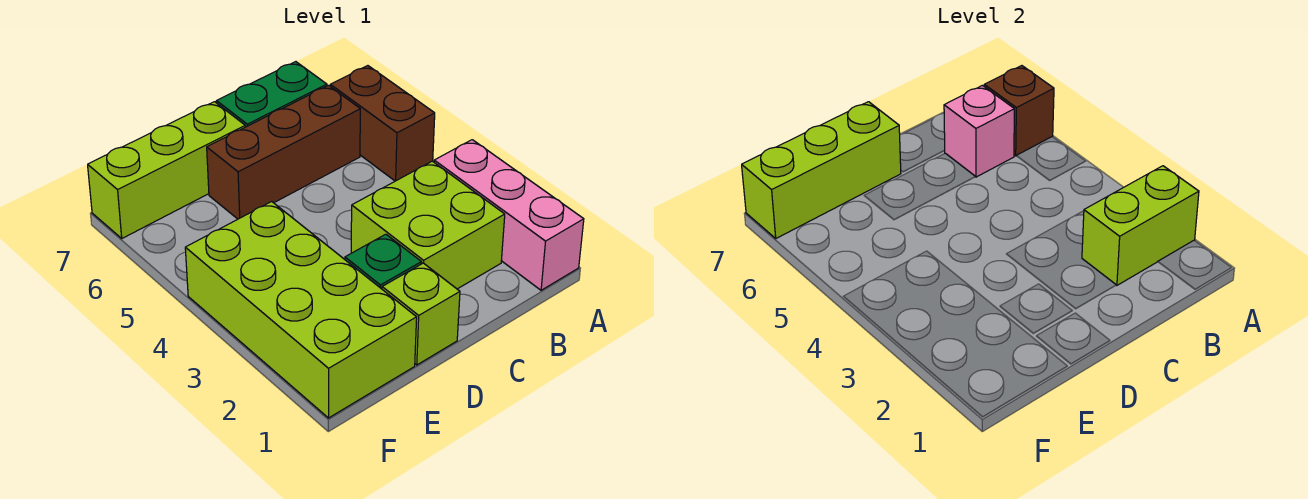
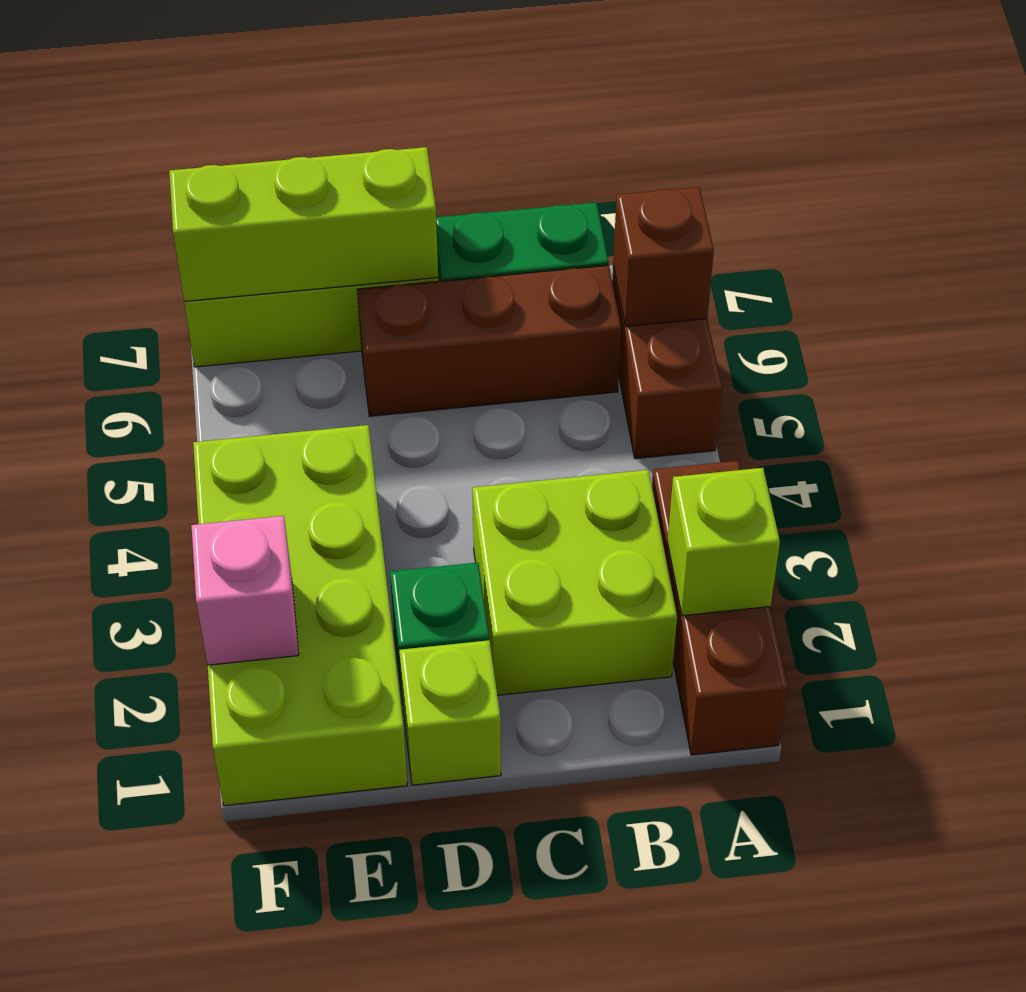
pink brick A1:A3 level 1 -> brown brick A1:A3 level 1
lime brick A2:B2 level 2 -> lime brick A2 level 2
pink brick B6 level 2 -> pink brick F2 level 2

